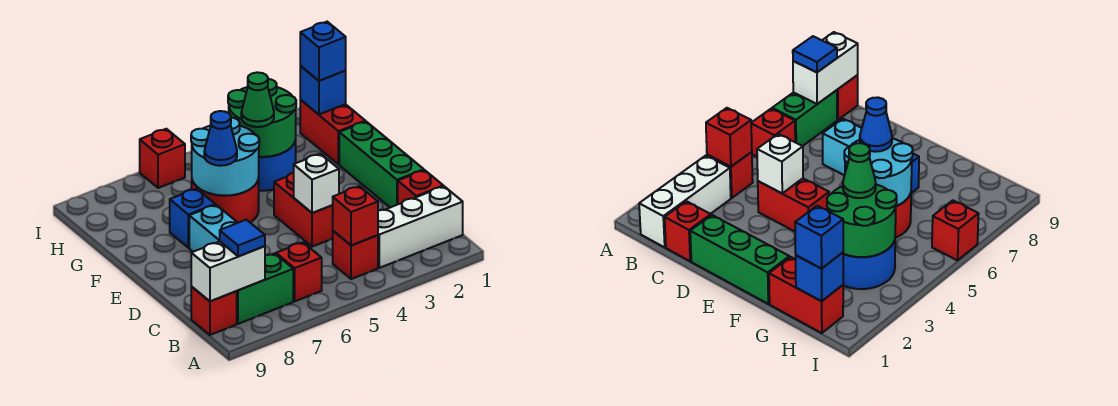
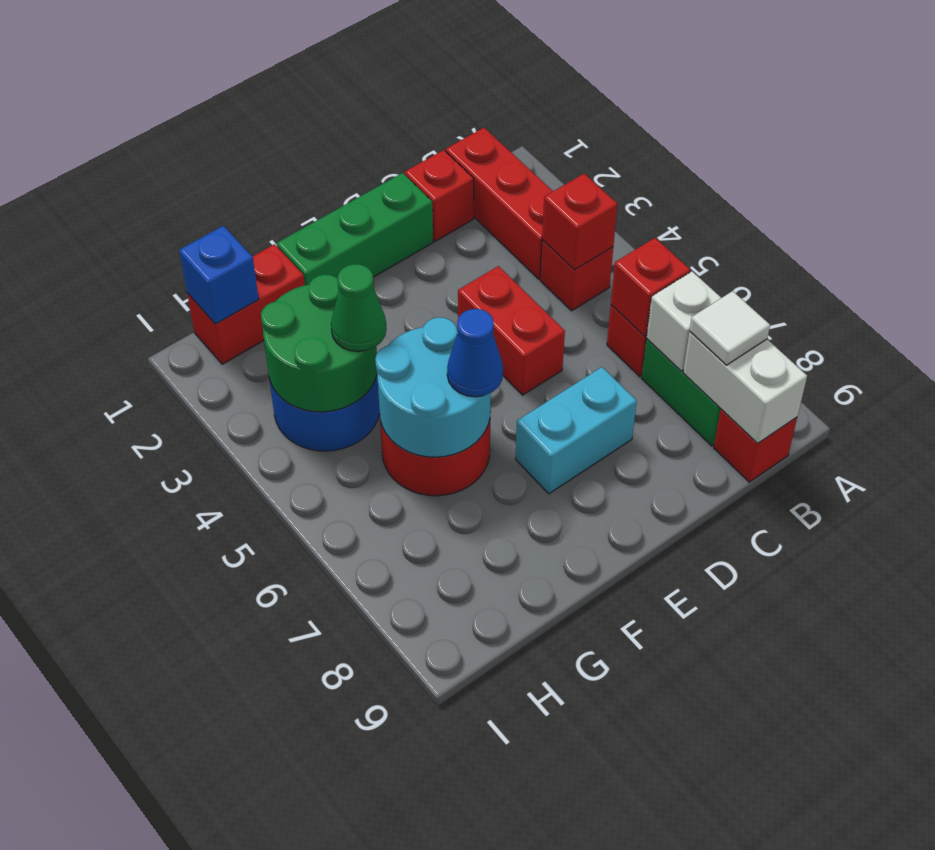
white brick B1:B3 level 1 -> red brick B1:B3 level 1
blue tile B8 level 3 -> white tile B8 level 3
red brick D4:E4 level 1 -> red brick D4:D5 level 1
white brick D4 level 2 -> white brick B7 level 2
blue brick F7 level 1 -> none
blue brick H1 level 3 -> none
red brick I6 level 1 -> red brick B6 level 2

